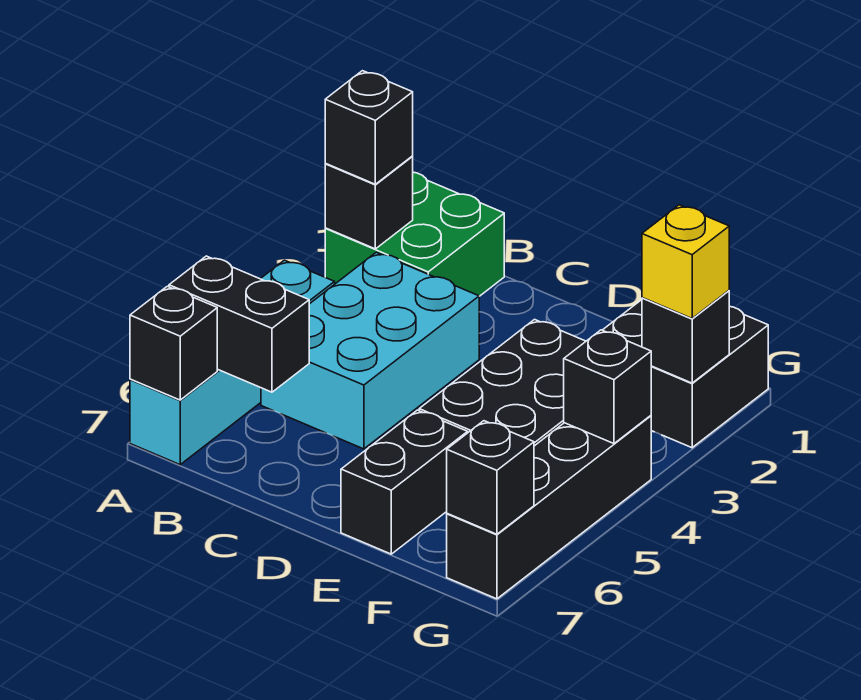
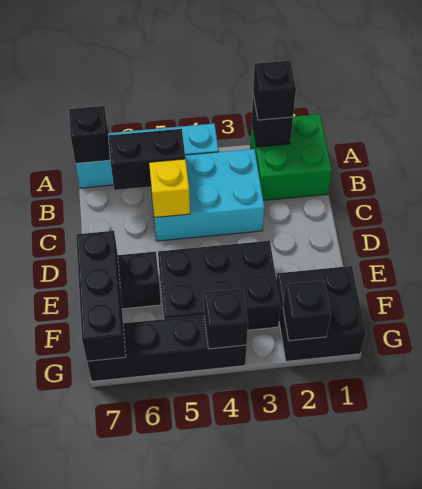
black brick A6:B6 level 2 -> black brick B5:B6 level 2
yellow brick G2 level 3 -> yellow brick C5 level 2
black brick G7 level 2 -> black brick E7:G7 level 2

